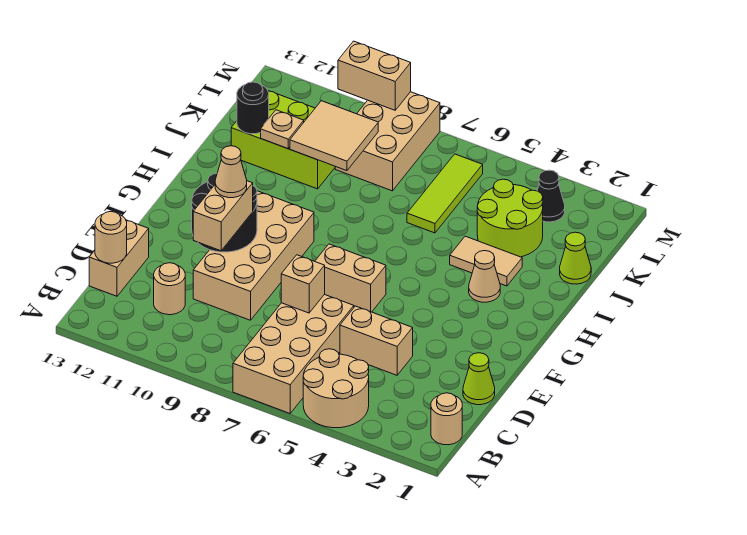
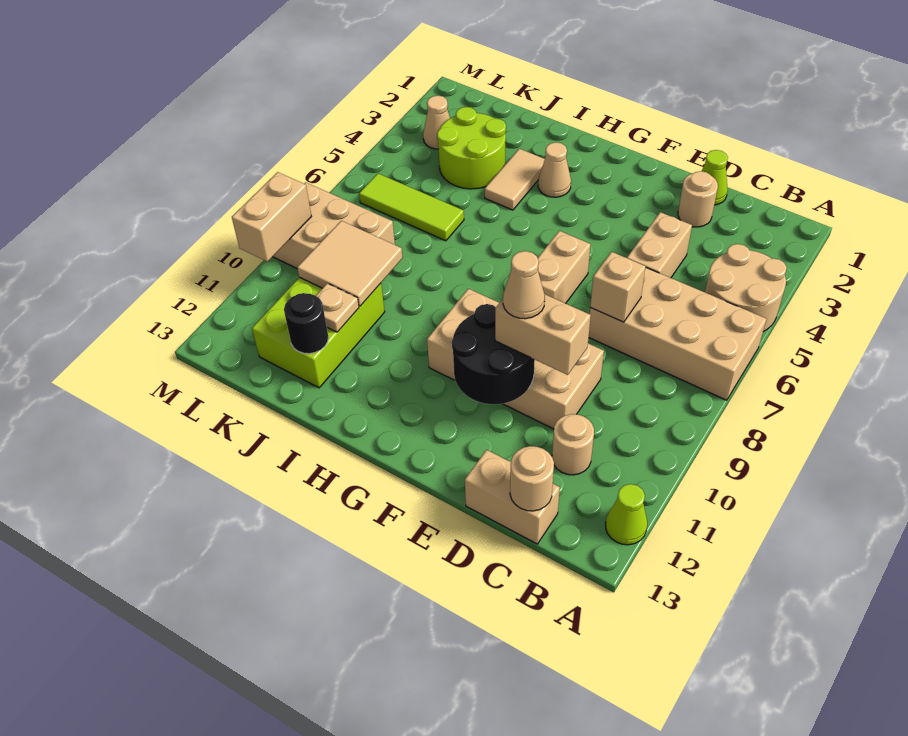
tan round brick B1 level 1 -> tan round brick D2 level 1
lime cone J1 level 1 -> lime cone A12 level 1
black cone L3 level 1 -> tan cone L3 level 1

